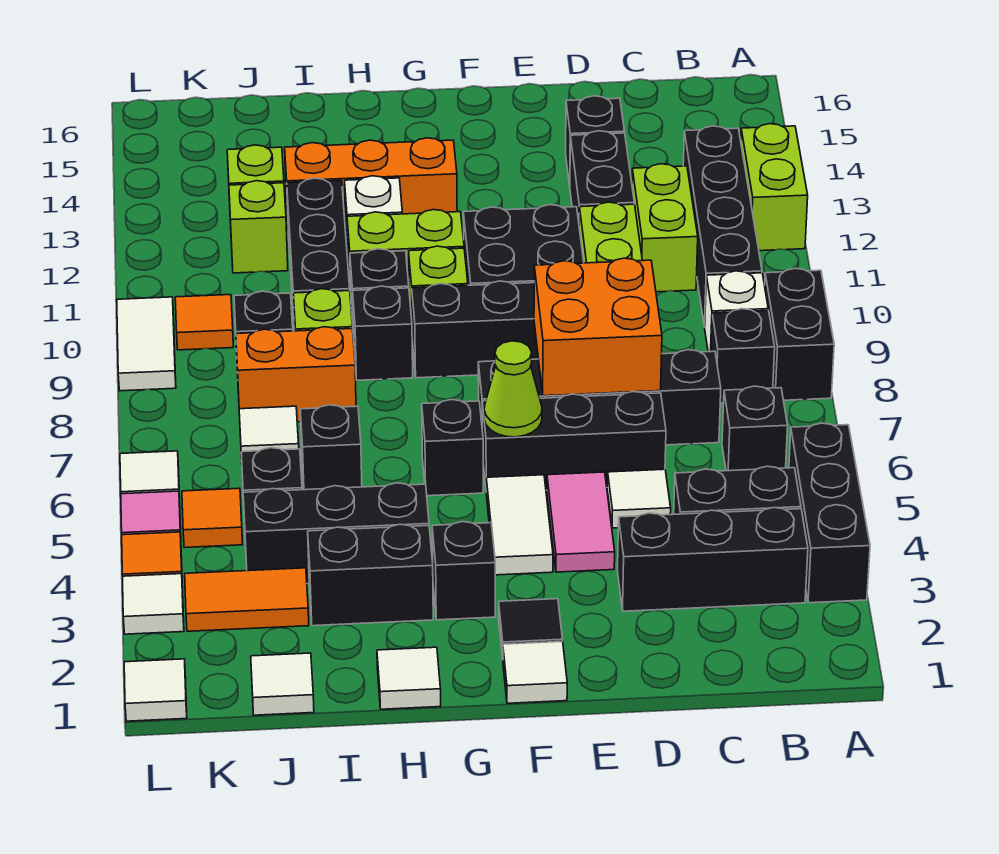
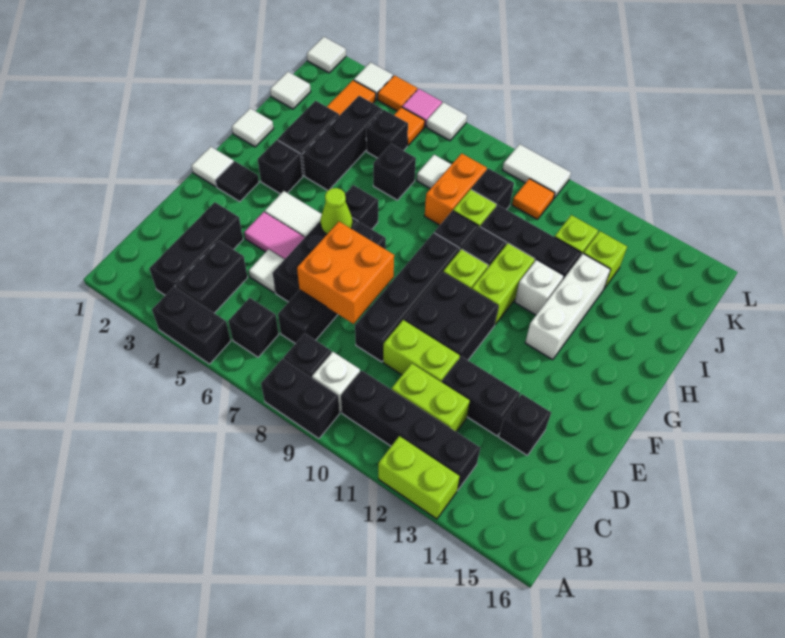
black brick A3:A5 level 1 -> black brick A4:A5 level 1
orange brick G13:I13 level 1 -> white brick G13:I13 level 1

